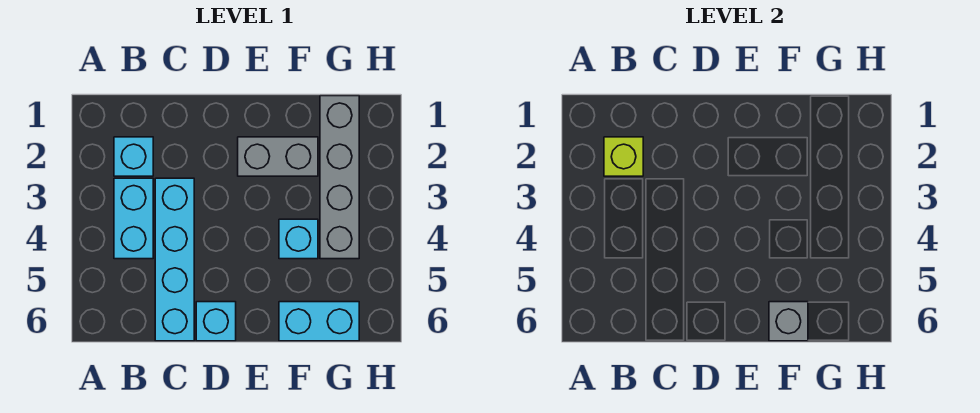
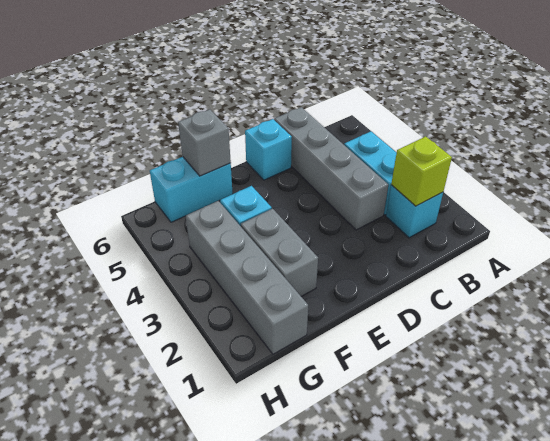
cyan brick C3:C6 level 1 -> grey brick C3:C6 level 1
grey brick E2:F2 level 1 -> grey brick F2:F3 level 1

